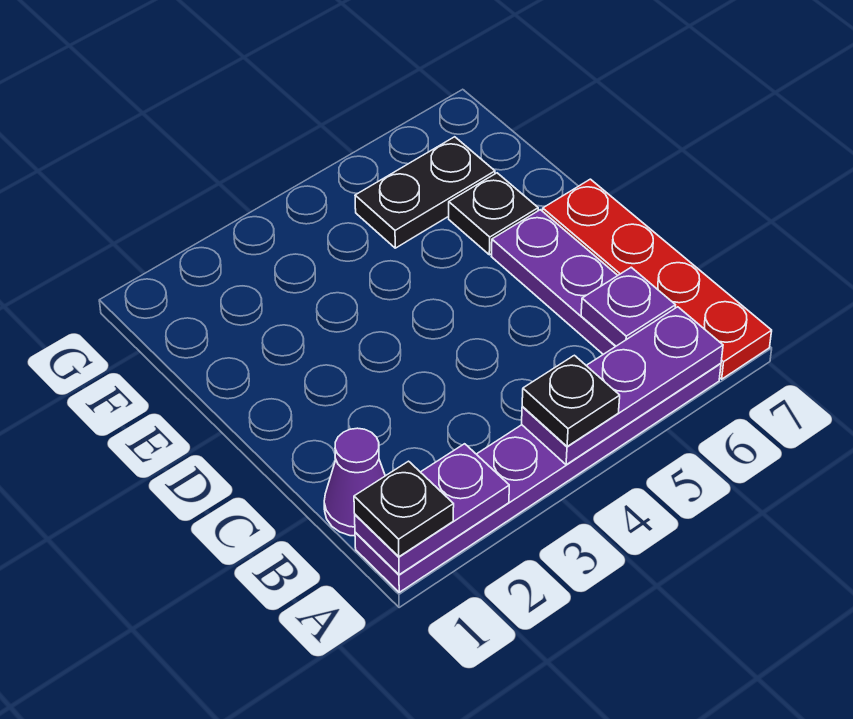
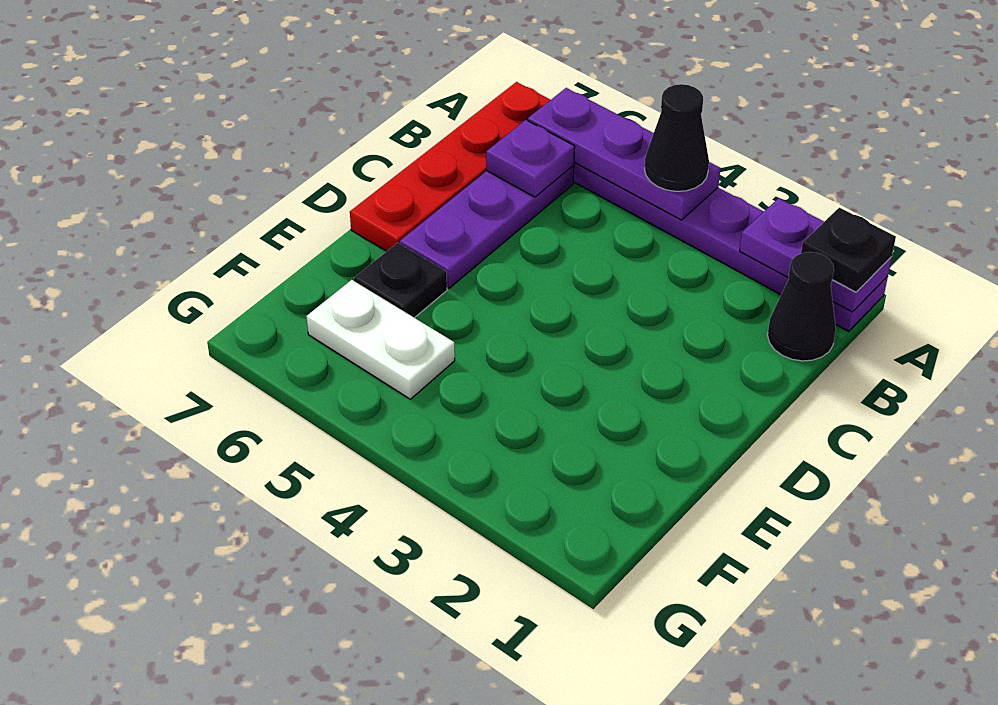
black plate A4 level 3 -> black cone A4 level 3
purple cone B1 level 1 -> black cone B1 level 1
black plate F5:F6 level 1 -> white plate F5:F6 level 1

